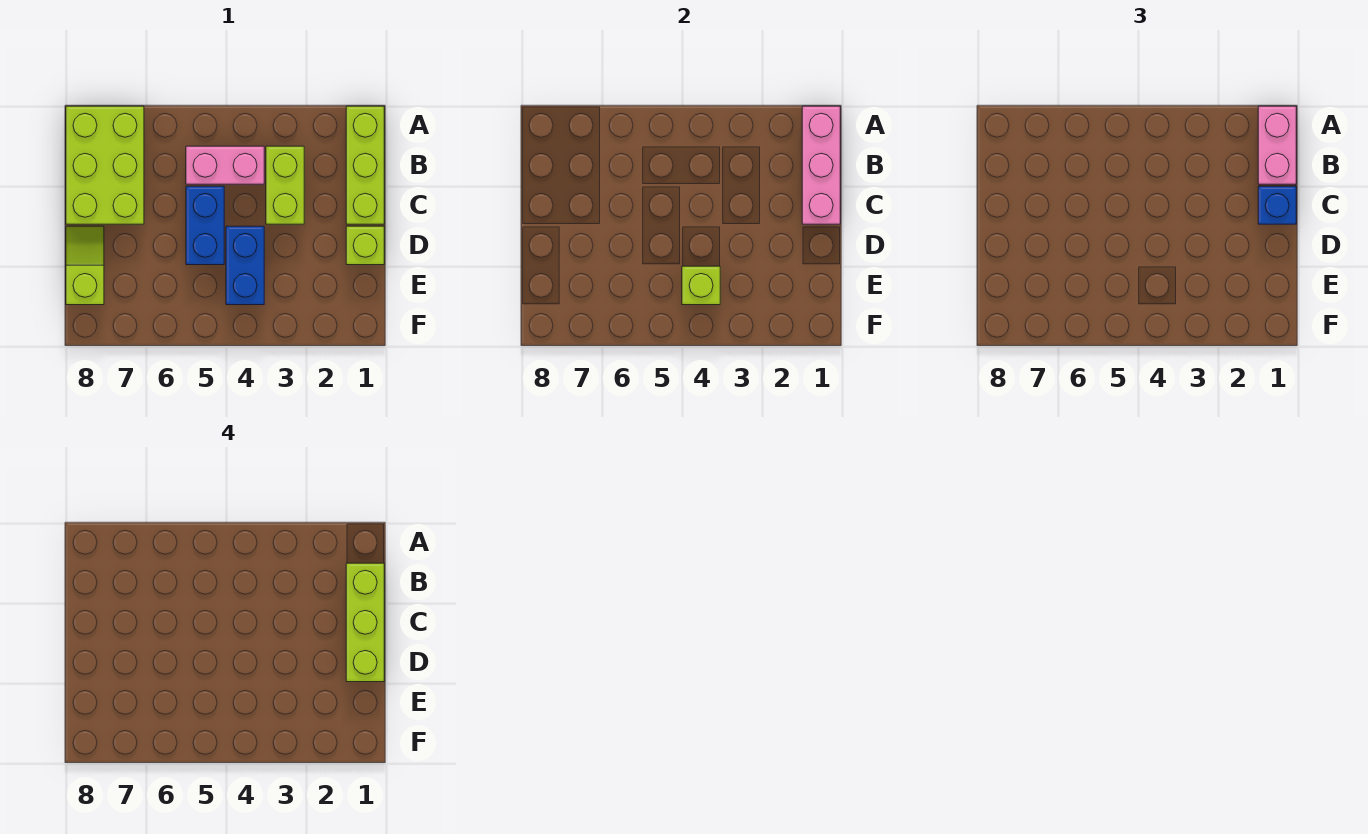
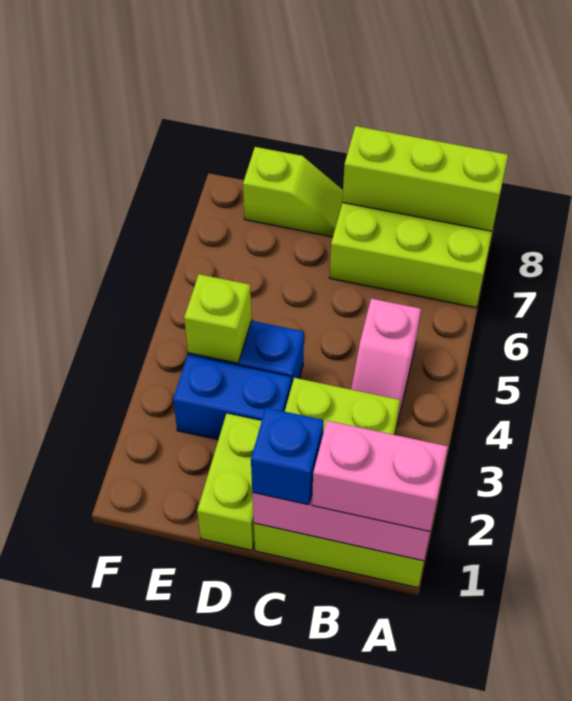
lime brick B1:D1 level 4 -> lime brick A8:C8 level 2
pink brick B4:B5 level 1 -> pink slope B4:B5 level 1 top 5
blue brick C5:D5 level 1 -> blue brick D3:E3 level 1
lime brick D1 level 1 -> lime brick D1:D2 level 1

